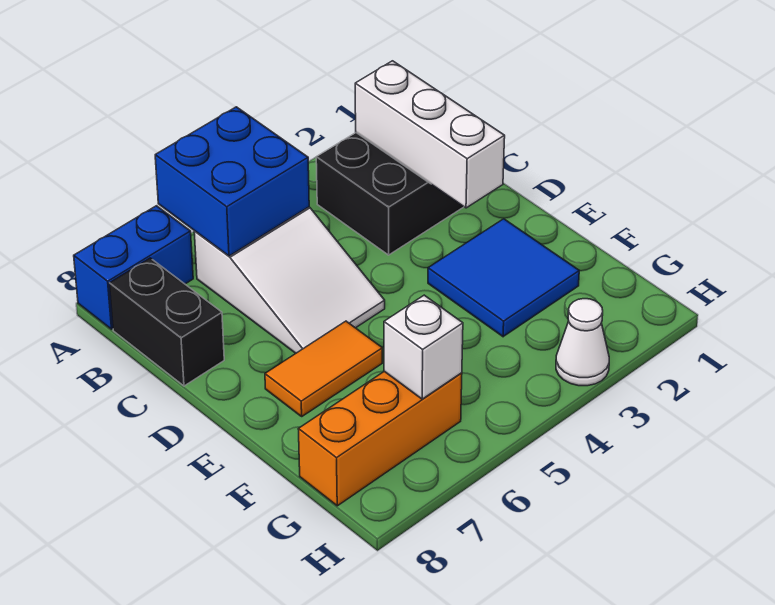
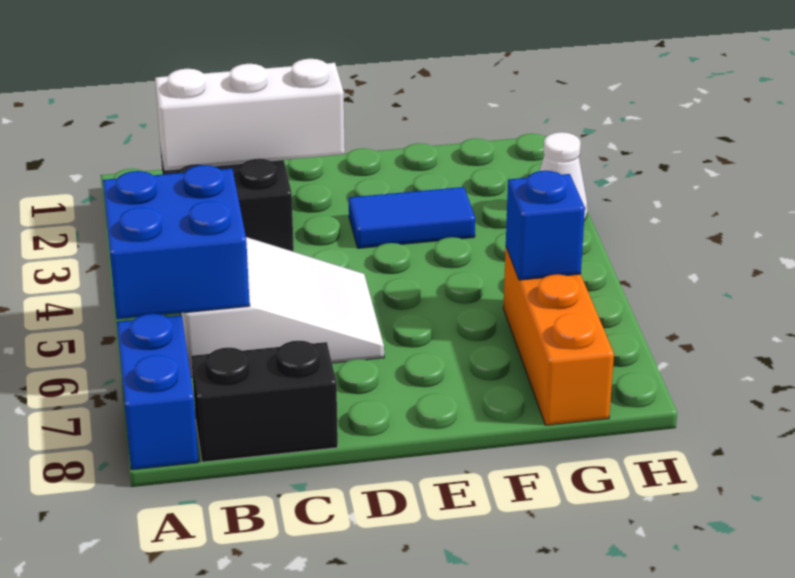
blue tile E2:F3 level 1 -> blue tile E3:F3 level 1
orange tile E6:E7 level 1 -> none
white brick G6 level 2 -> blue brick G6 level 2

